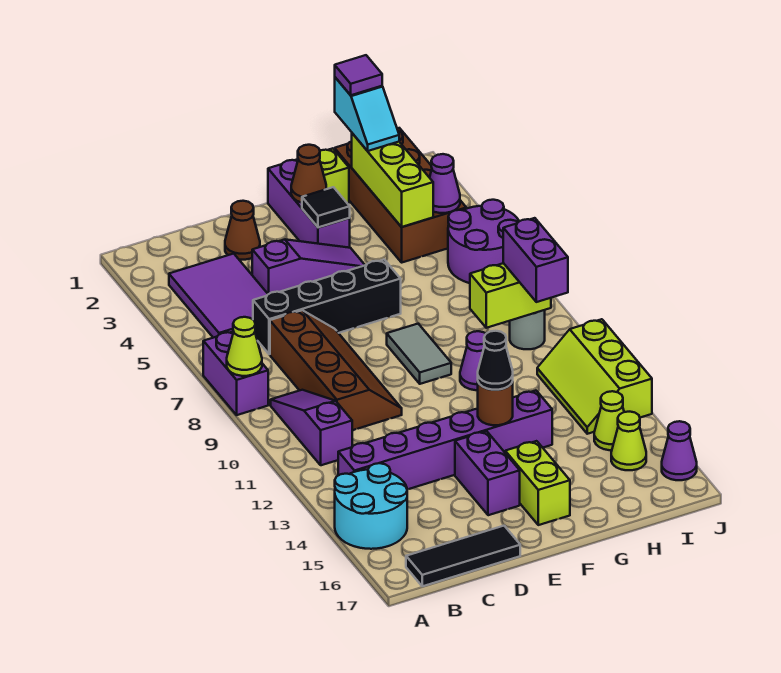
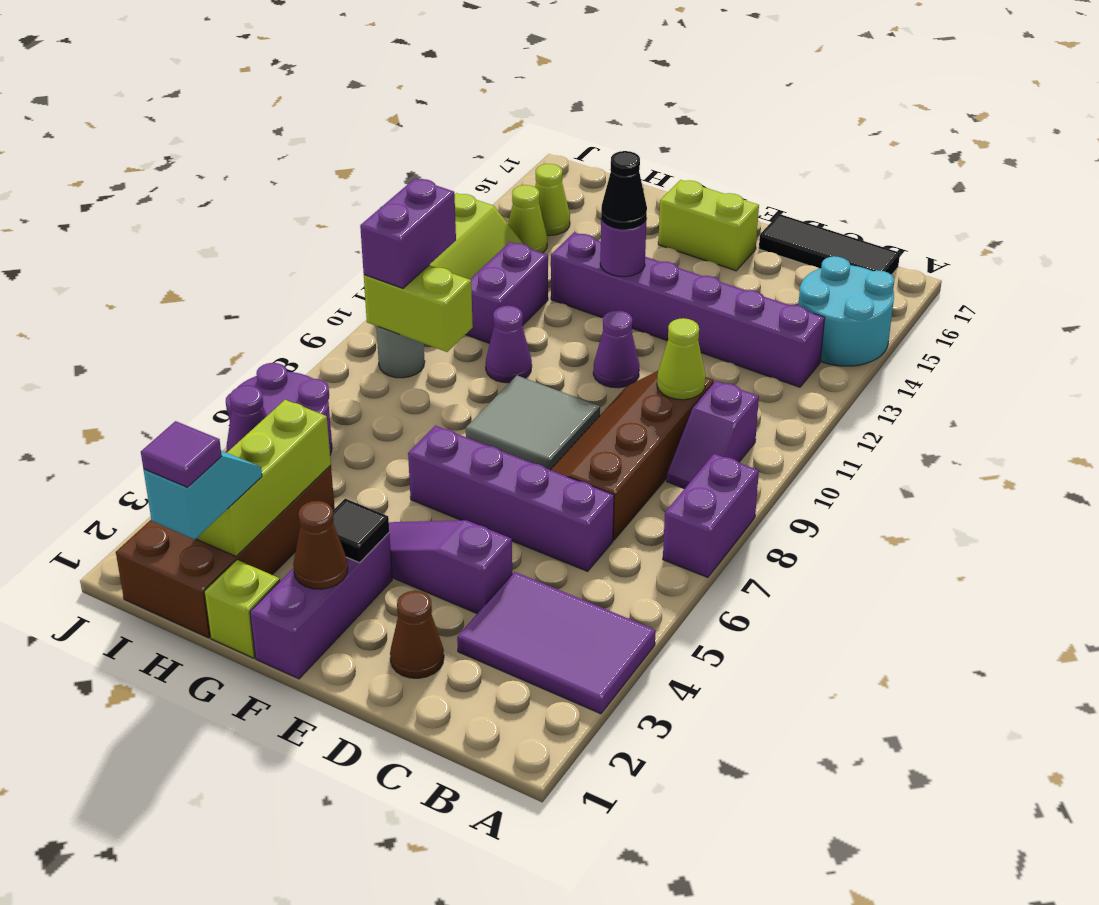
lime cone A8 level 2 -> lime cone C10 level 2
purple tile B3:C5 level 1 -> purple tile A3:C4 level 1
purple slope B9:B11 level 1 top 11 -> purple slope B9:B10 level 1 top 10
black brick C6:F6 level 1 -> purple brick C6:F6 level 1
purple brick E14:E15 level 1 -> purple brick H11:H12 level 1
grey tile F8:F9 level 1 -> grey tile E8:F9 level 1
brown round brick F13 level 2 -> purple round brick F13 level 2
lime brick F15:F16 level 1 -> lime brick E16:F16 level 1
purple cone J16 level 1 -> purple cone E11 level 1

